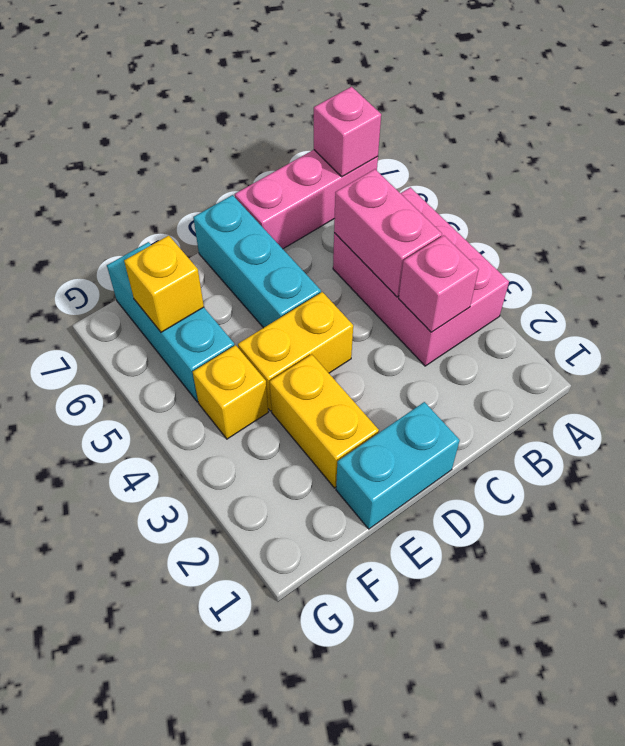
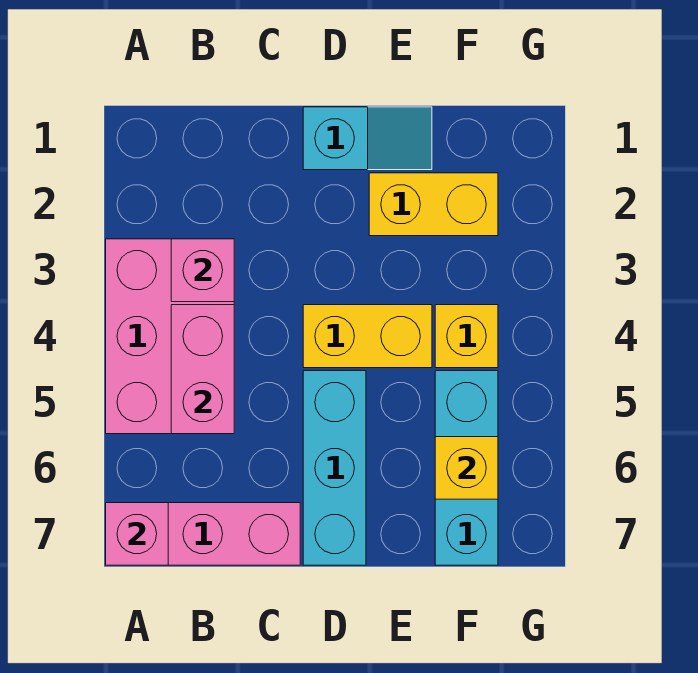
cyan brick D1:E1 level 1 -> cyan slope D1:E1 level 1 top D
yellow brick E2:E3 level 1 -> yellow brick E2:F2 level 1

